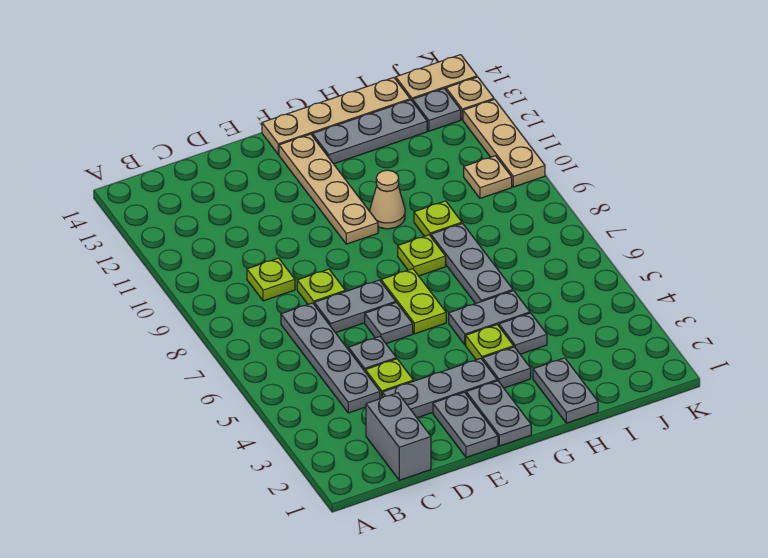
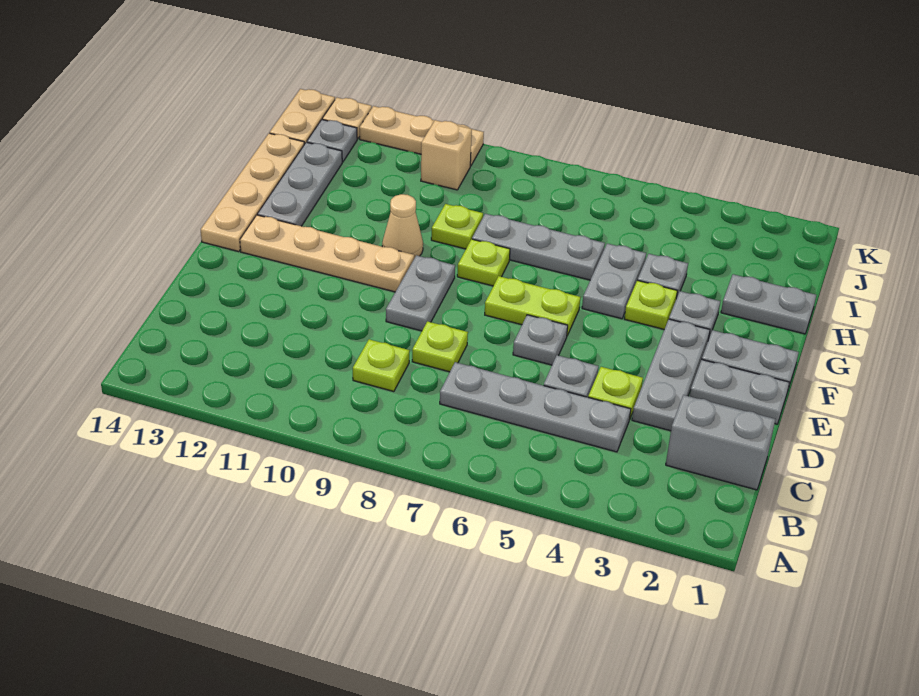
grey plate D7:E7 level 1 -> grey plate E9:F9 level 1
tan plate J10 level 1 -> tan brick J10 level 1

